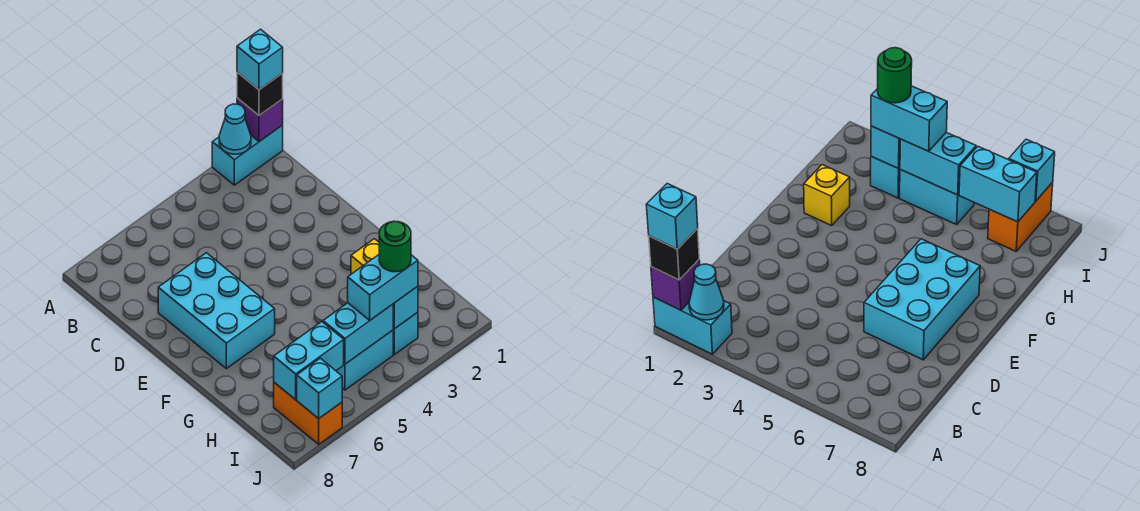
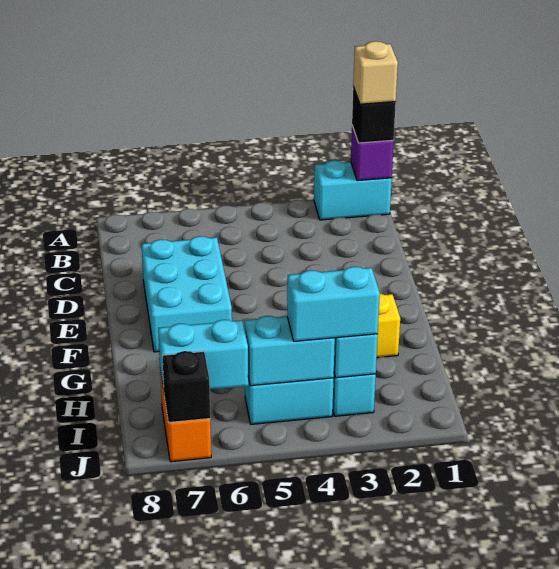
cyan brick A1 level 4 -> tan brick A1 level 4
cyan cone A2 level 2 -> none
green round brick I3 level 4 -> none
cyan brick J7 level 2 -> black brick J7 level 2

